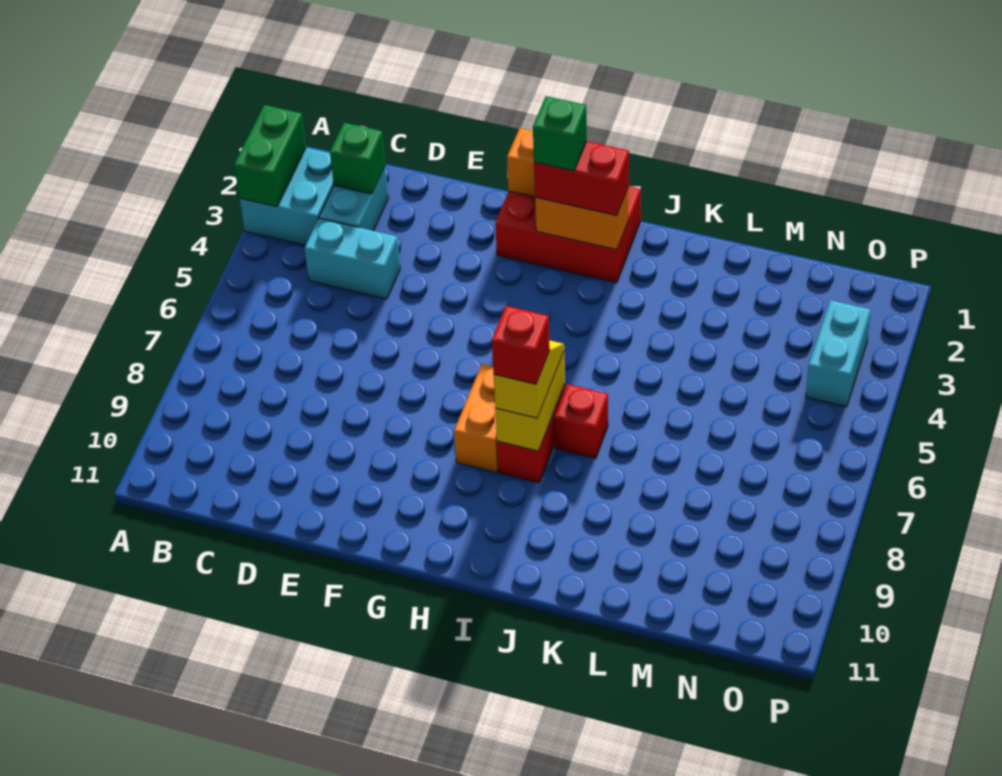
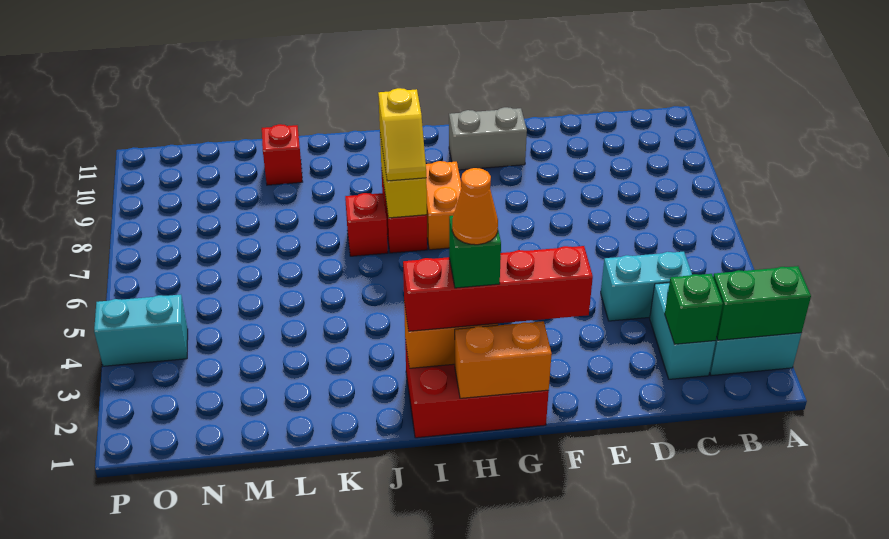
green brick A2:A3 level 2 -> green brick A2:B2 level 2
none -> grey brick F10:G10 level 1
red brick H2:I2 level 3 -> red brick F2:I2 level 3
none -> orange cone H2 level 5
red brick I8 level 4 -> red brick L10 level 1
cyan brick O3:O4 level 1 -> cyan brick O4:P4 level 1

